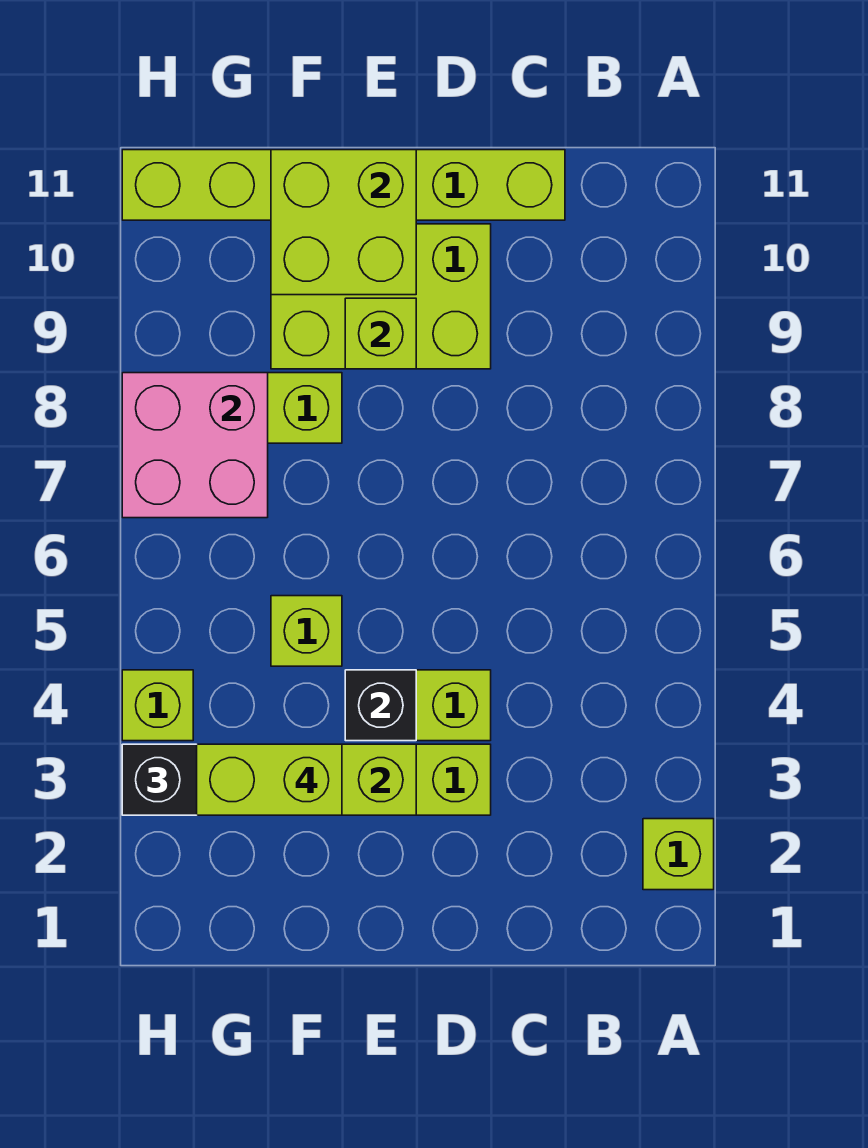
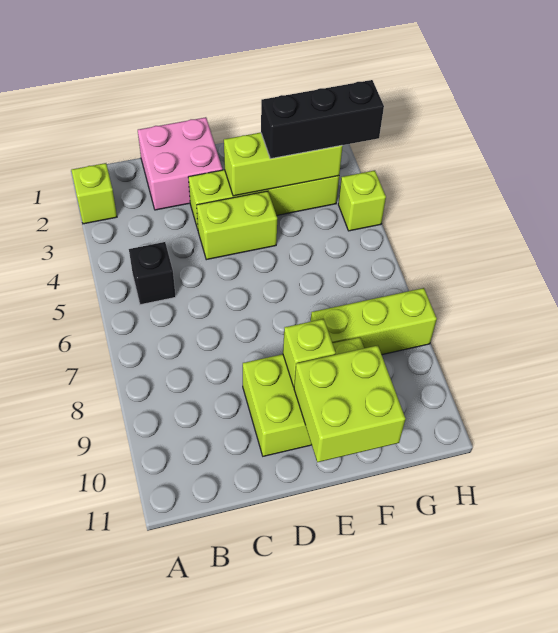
lime brick C11:H11 level 1 -> none
black brick E4 level 2 -> black brick B5 level 1
lime brick F3:G3 level 4 -> none
lime brick F5 level 1 -> none
pink brick G7:H8 level 2 -> pink brick C1:D2 level 1

